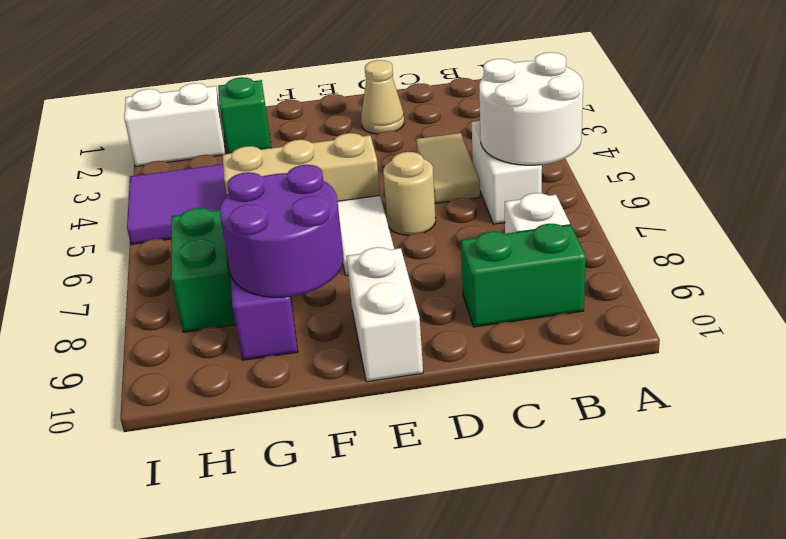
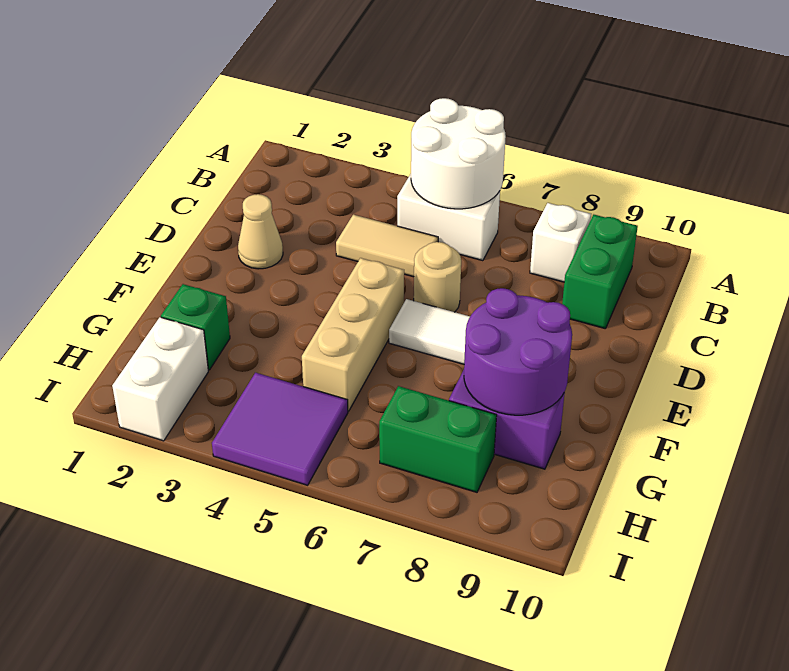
white brick E9:E10 level 1 -> none

